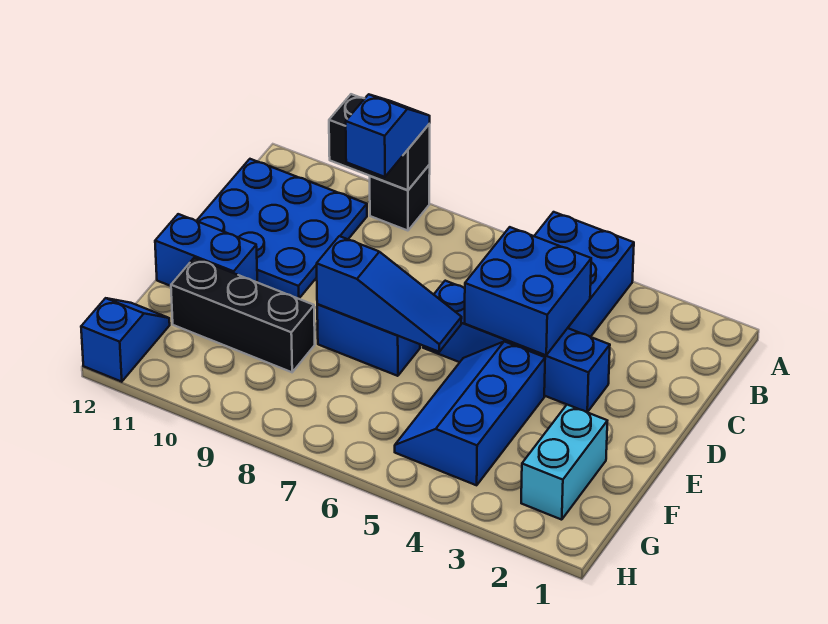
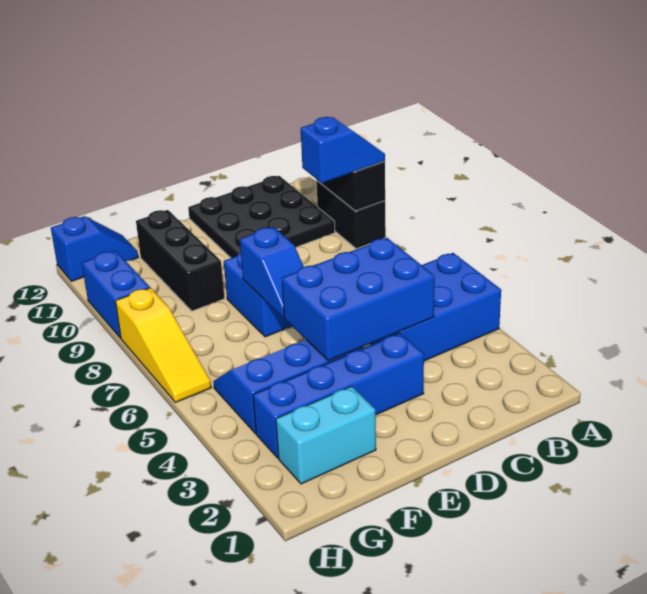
black brick A9 level 1 -> black brick A9:A10 level 1
blue plate B10:D12 level 1 -> black plate B10:D12 level 1
blue brick C4:D5 level 2 -> blue brick C4:E5 level 2
blue brick D3:D6 level 1 -> blue brick D3:G3 level 1
blue slope E6:E8 level 2 top 8 -> blue slope E6:E7 level 2 top 7
blue brick E11:E12 level 1 -> blue brick H9:H10 level 1
none -> yellow slope H6:H8 level 1 top 8

